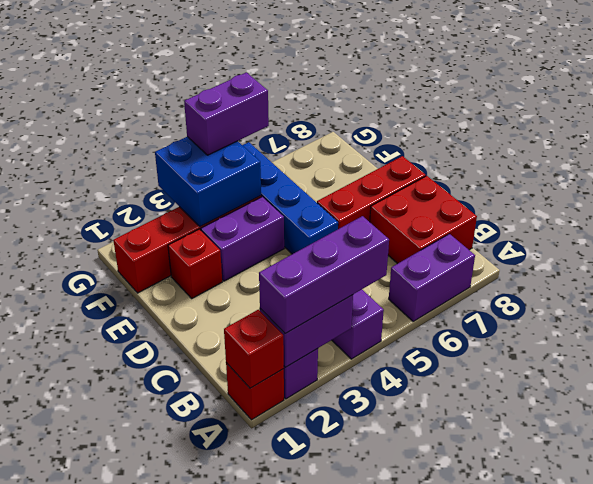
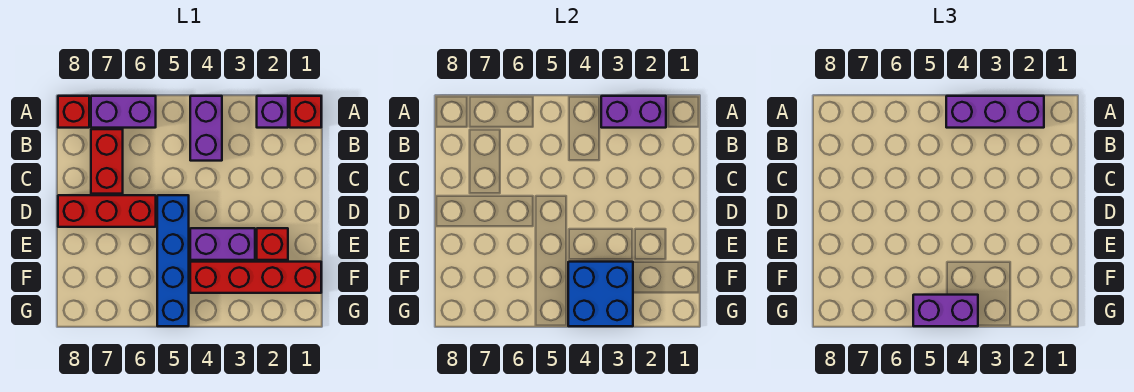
red brick A1 level 2 -> red brick A8 level 1
red brick B7:C8 level 1 -> red brick B7:C7 level 1

